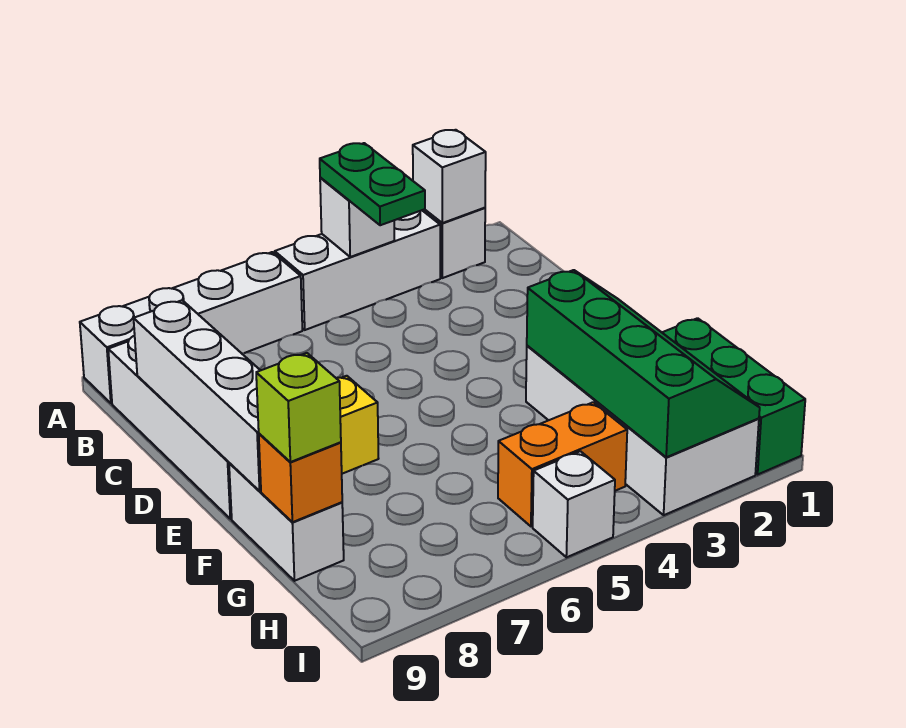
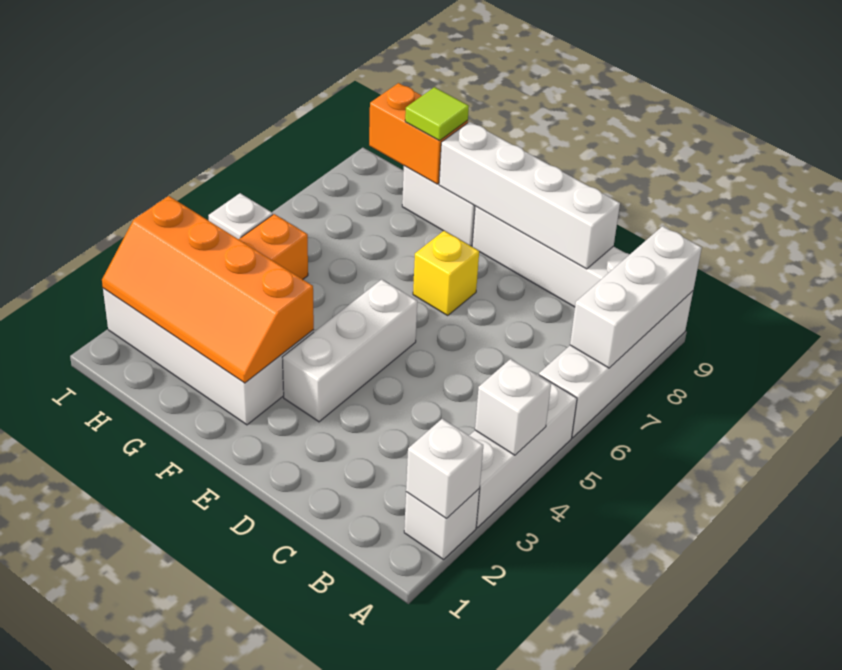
green plate A4:B4 level 3 -> none
none -> white brick A7:A9 level 2
none -> white brick E3:E5 level 1
green slope F2:I3 level 2 top 3 -> orange slope F2:I3 level 2 top 3
green brick G1:I1 level 1 -> none
orange brick G9 level 2 -> orange brick G9:H9 level 2
lime brick G9 level 3 -> lime tile G9 level 3

